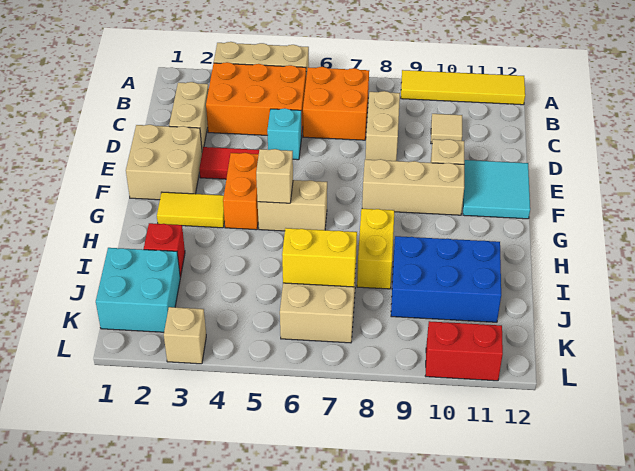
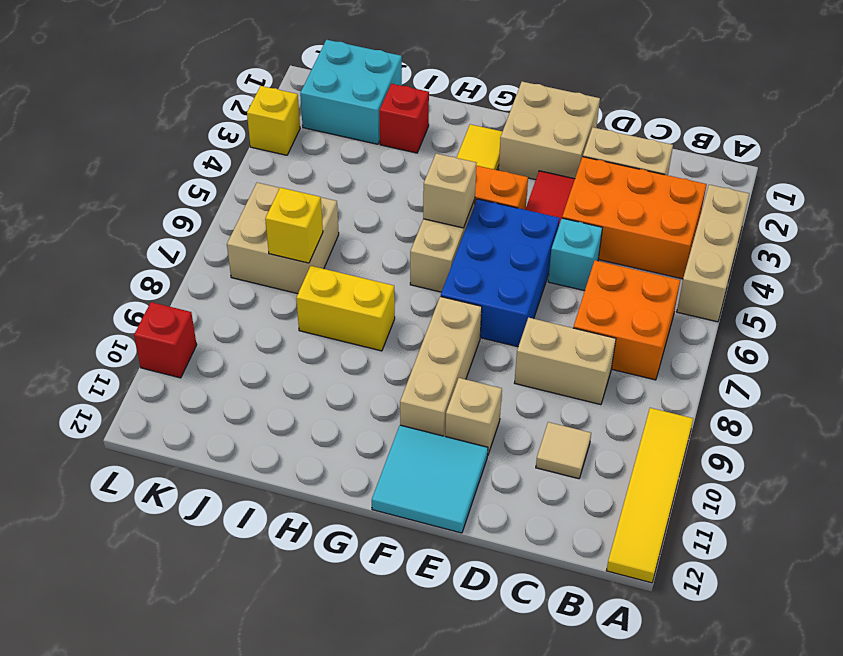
orange brick B3:C5 level 1 -> orange brick B3:D4 level 1
blue brick I9:J11 level 1 -> blue brick E5:F7 level 1
yellow brick J6:J7 level 2 -> yellow brick J7 level 2
tan brick L3 level 1 -> yellow brick L3 level 1
red brick L10:L11 level 1 -> red brick L10 level 1

